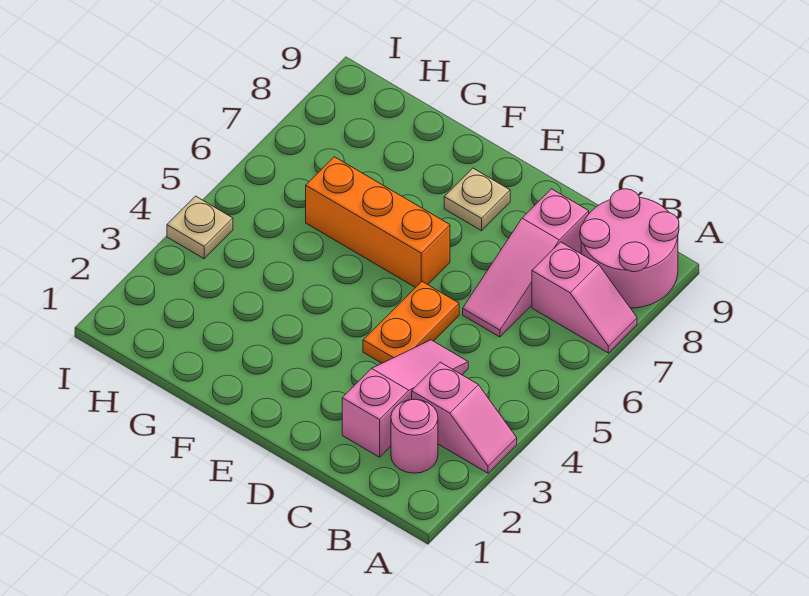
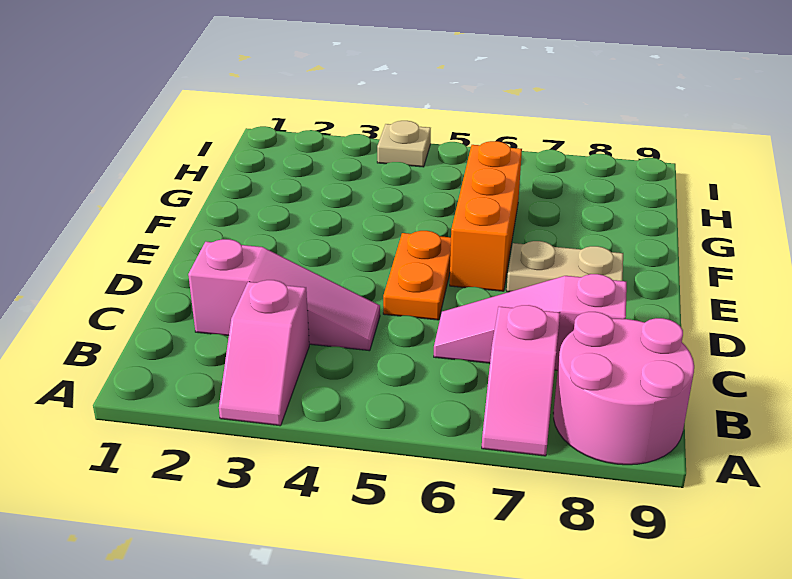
pink round brick B2 level 1 -> none
orange plate D4:D5 level 1 -> orange plate D5:E5 level 1
tan plate E8 level 1 -> tan plate E7:E8 level 1

